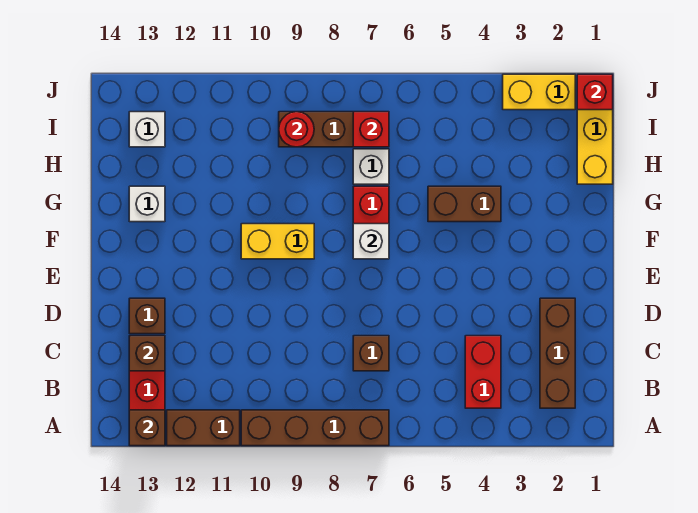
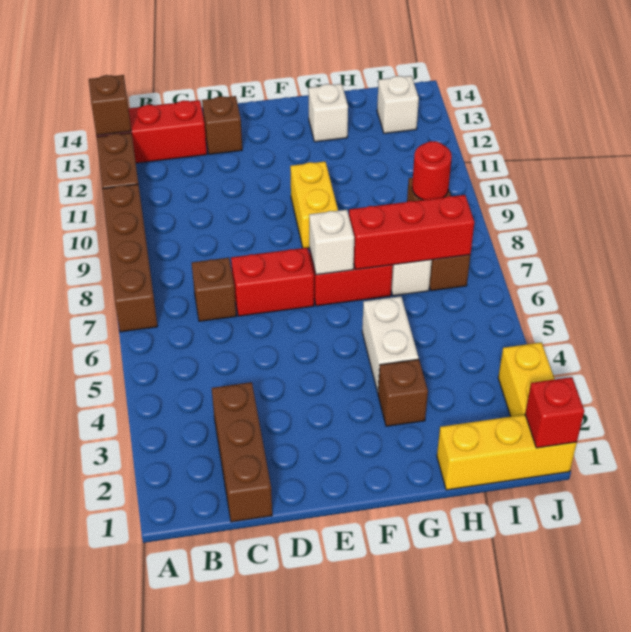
brown brick B2:D2 level 1 -> brown brick C1:C3 level 1
red brick B4:C4 level 1 -> red brick D7:E7 level 1
brown brick C13 level 2 -> brown brick G3 level 1
brown brick G4:G5 level 1 -> white brick G4:G5 level 1
red brick I7 level 2 -> red brick G7:I7 level 2

